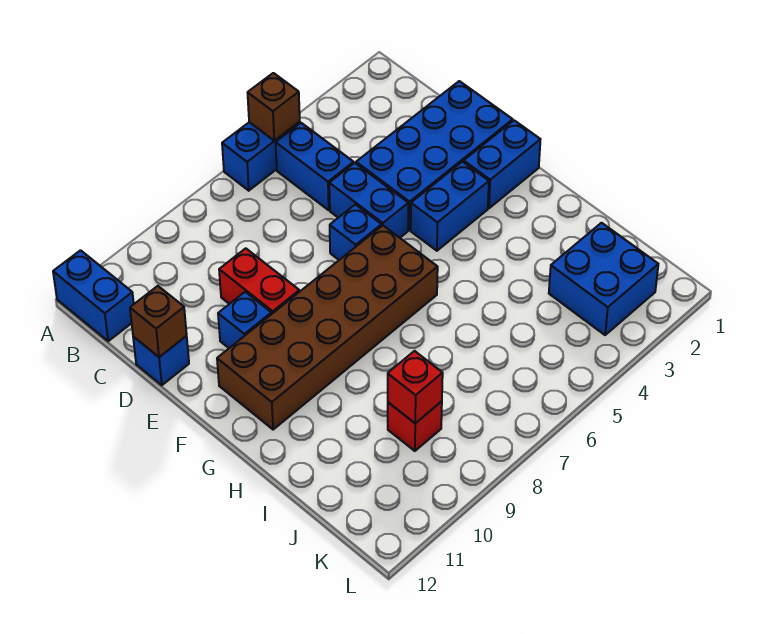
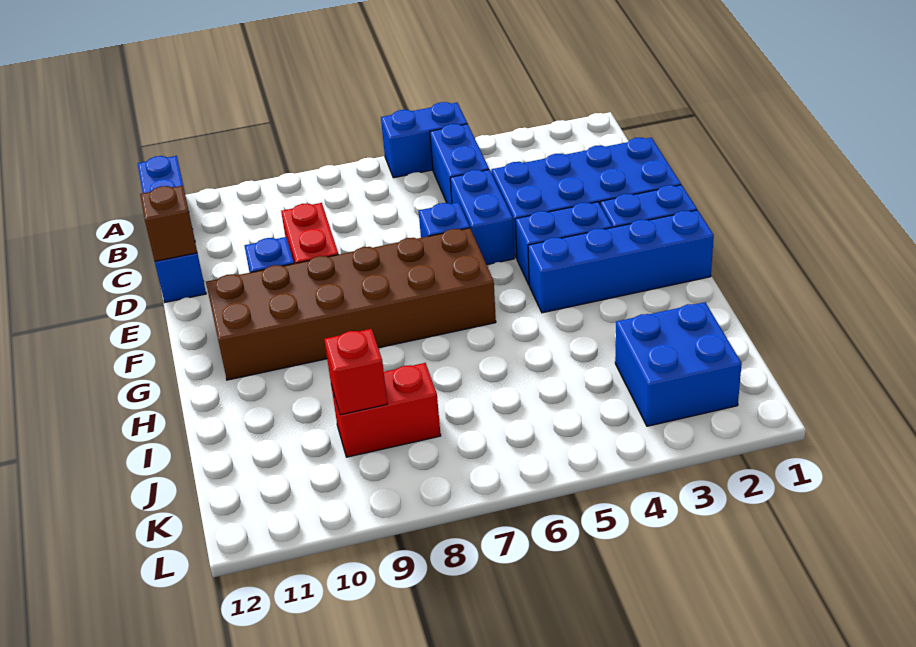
brown brick A5 level 2 -> none
none -> blue brick G1:G4 level 1
red brick J9 level 1 -> red brick J8:J9 level 1

